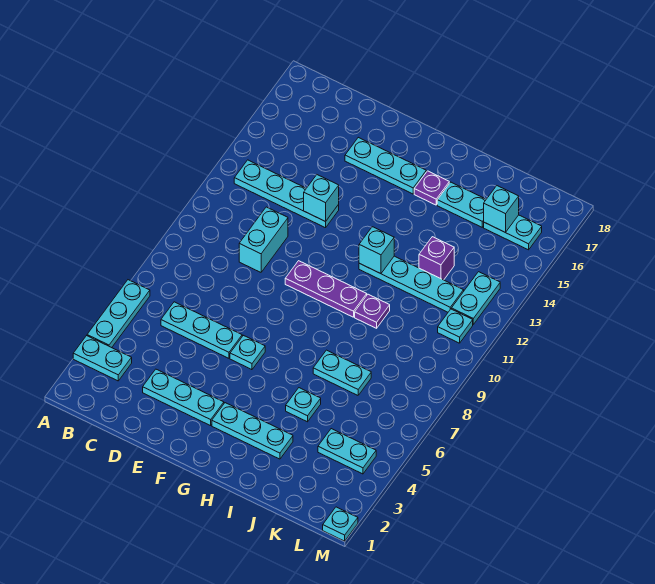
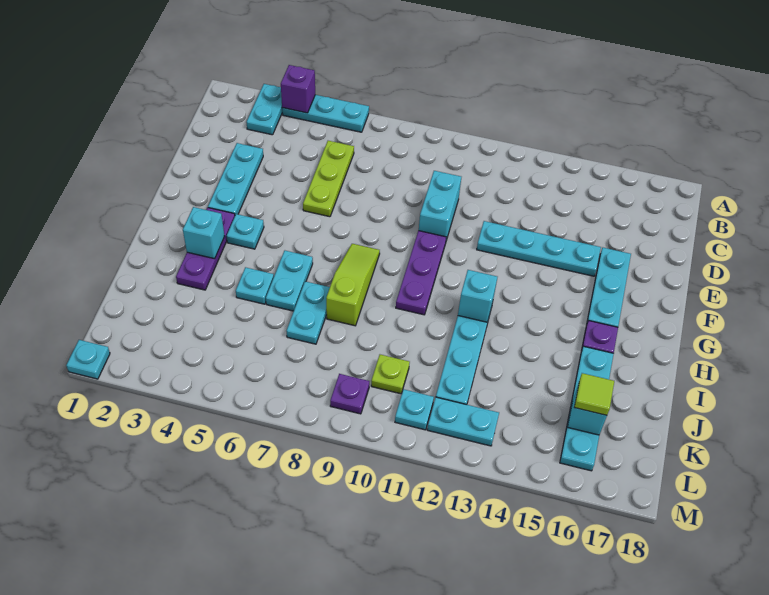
cyan plate B13:E13 level 1 -> cyan plate E12:E15 level 1
cyan plate C6:E6 level 1 -> lime plate C6:E6 level 1
cyan brick D10:D11 level 1 -> cyan brick D10:E10 level 1
cyan brick E13 level 2 -> cyan brick H3 level 2
cyan plate F6 level 1 -> cyan plate G4 level 1
cyan plate G3:I3 level 1 -> purple plate G3:I3 level 1
none -> lime slope G8:I8 level 1 top I
purple plate I10 level 1 -> purple plate L9 level 1
purple brick J13 level 1 -> purple brick A4 level 2
cyan plate K4:L4 level 1 -> cyan plate H6:I6 level 1
none -> lime plate K10 level 1
none -> lime tile K16 level 3

